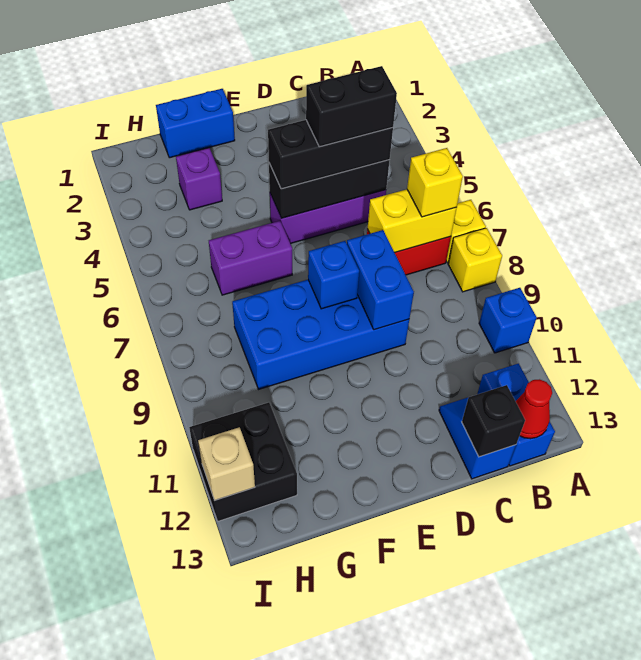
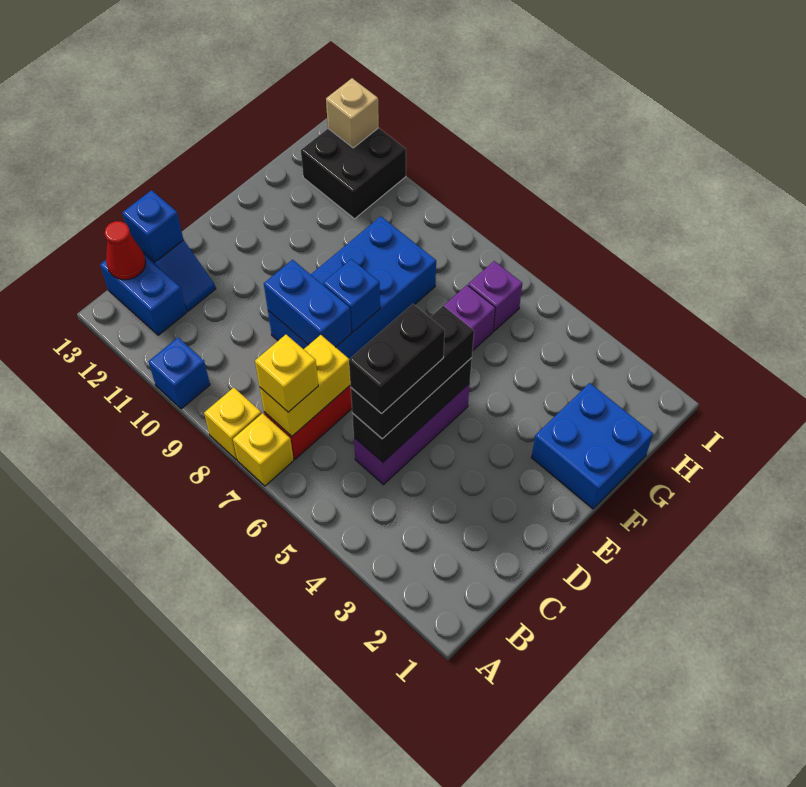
black brick C13 level 2 -> blue brick C13 level 2
blue brick F1:G1 level 1 -> blue brick F1:G2 level 1
purple brick G3 level 1 -> purple brick H6 level 1

